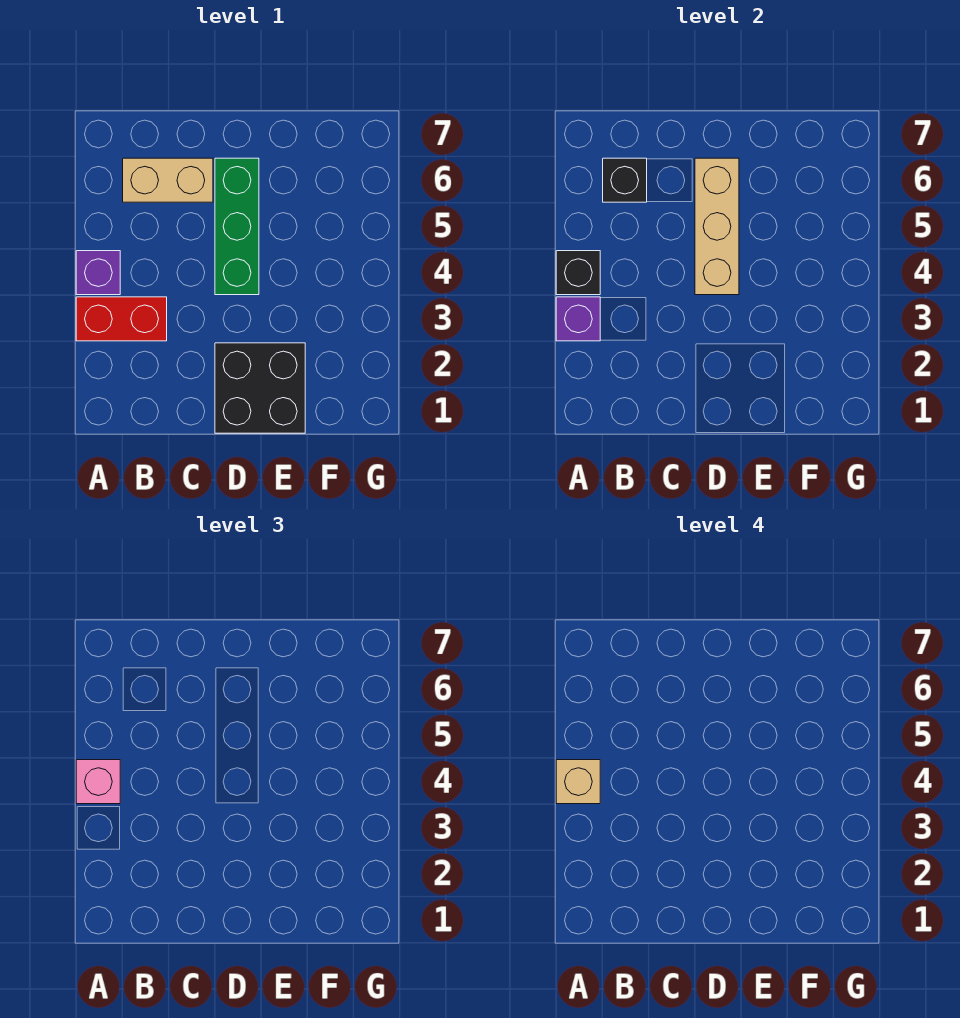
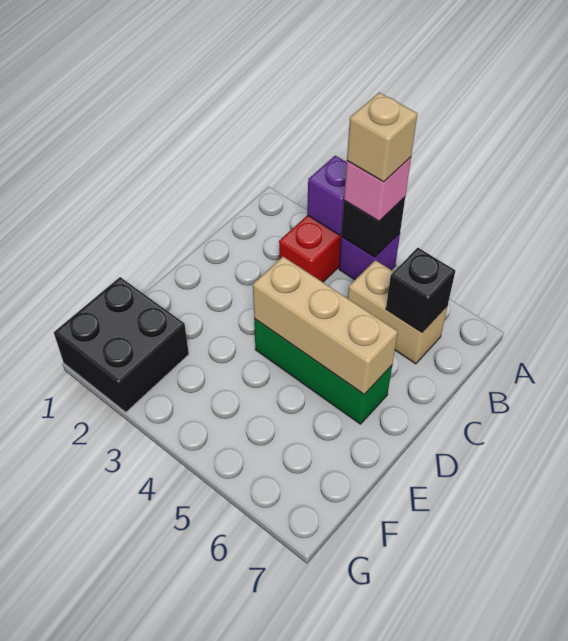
tan brick B6:C6 level 1 -> tan brick B5:B6 level 1
black brick D1:E2 level 1 -> black brick F1:G2 level 1

